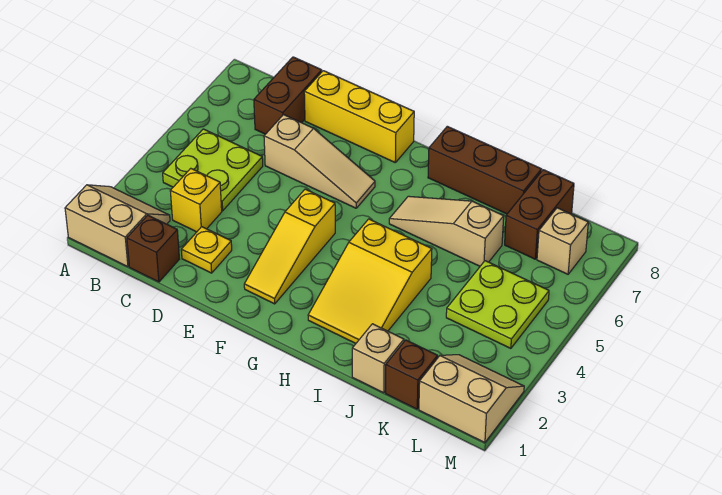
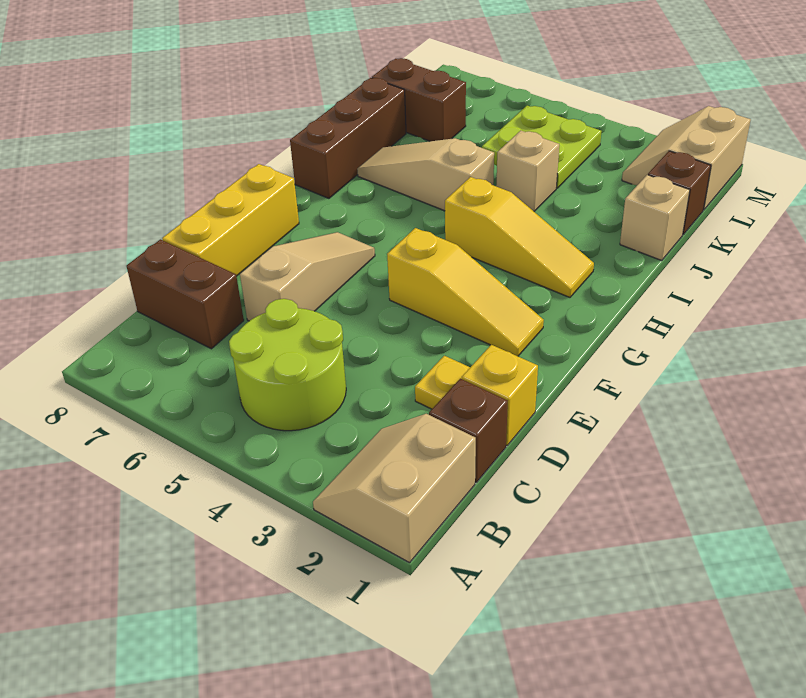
lime plate B4:C5 level 1 -> lime round brick B4:C5 level 1
yellow brick C3 level 1 -> yellow brick D1 level 1
yellow slope H2:I4 level 1 top 4 -> yellow slope H2:H4 level 1 top 4
tan slope H6:J6 level 1 top J -> tan slope I5:I7 level 1 top 5
tan brick L7 level 1 -> tan brick J4 level 1

